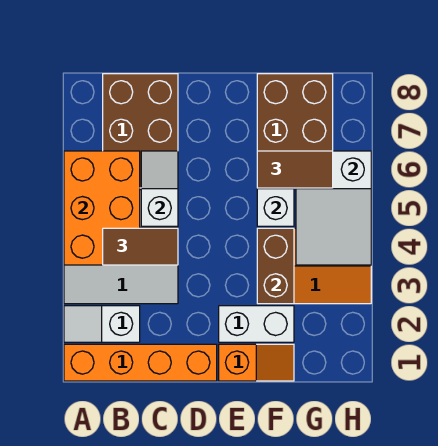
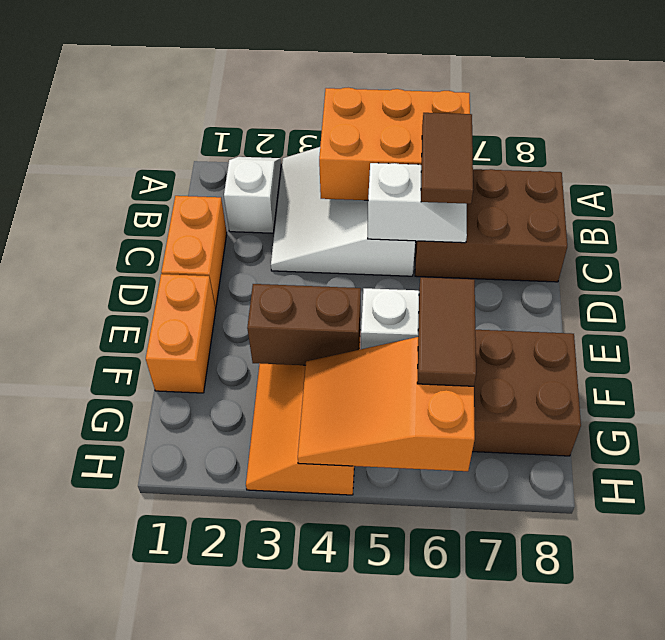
orange brick A1:D1 level 1 -> orange brick C1:D1 level 1
brown tile B4:C4 level 3 -> brown tile B6:C6 level 3
orange slope E1:F1 level 1 top E -> orange brick E1:F1 level 1
white brick E2:F2 level 1 -> none
white slope G4:H6 level 2 top 6 -> orange slope G4:H6 level 2 top 6

